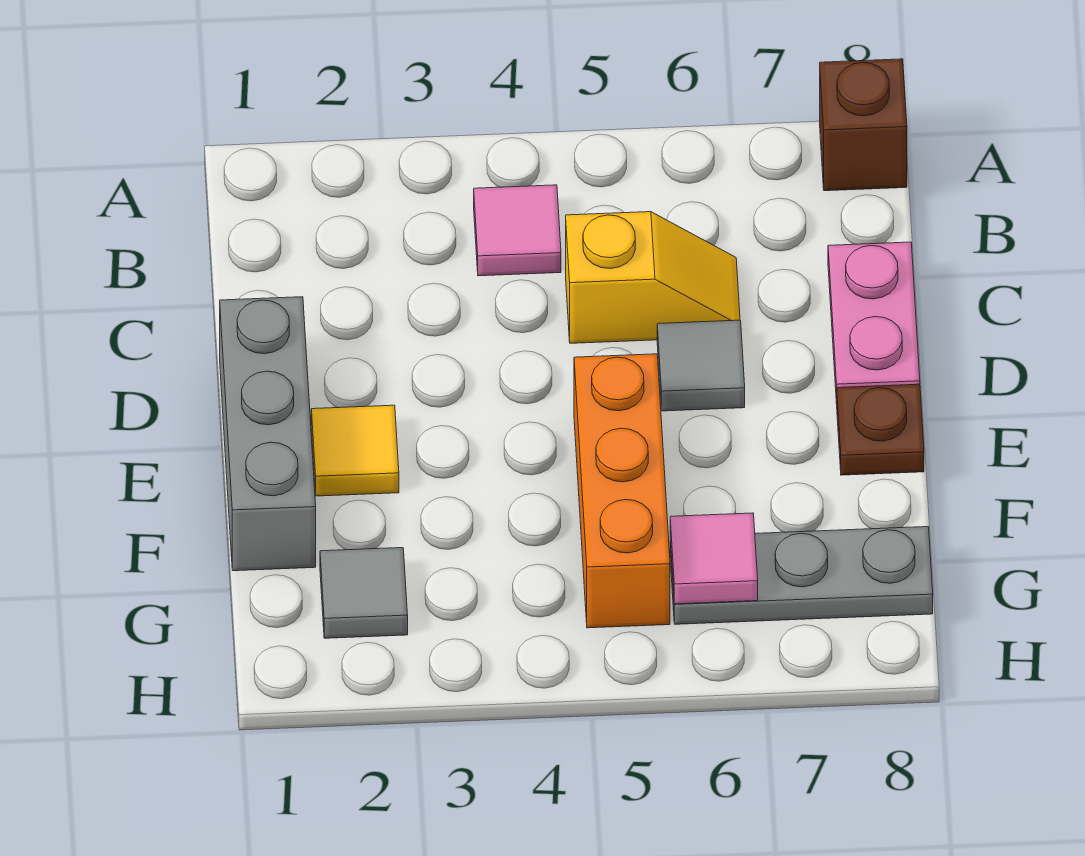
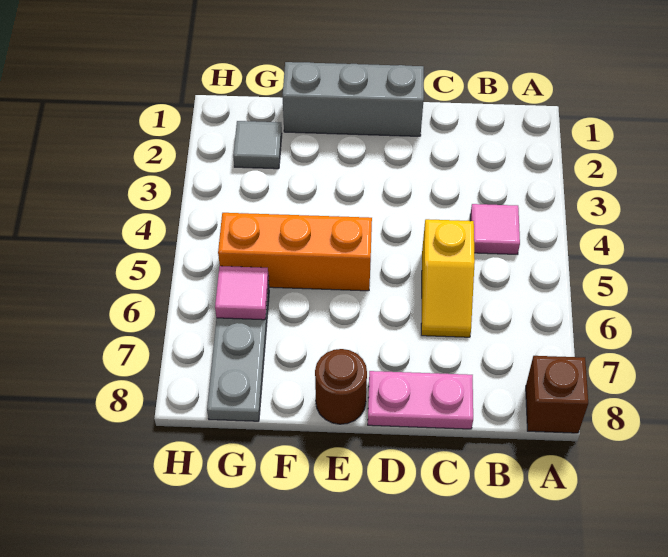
grey tile D6 level 1 -> none
yellow tile E2 level 1 -> none
brown plate E8 level 1 -> brown round brick E8 level 1

